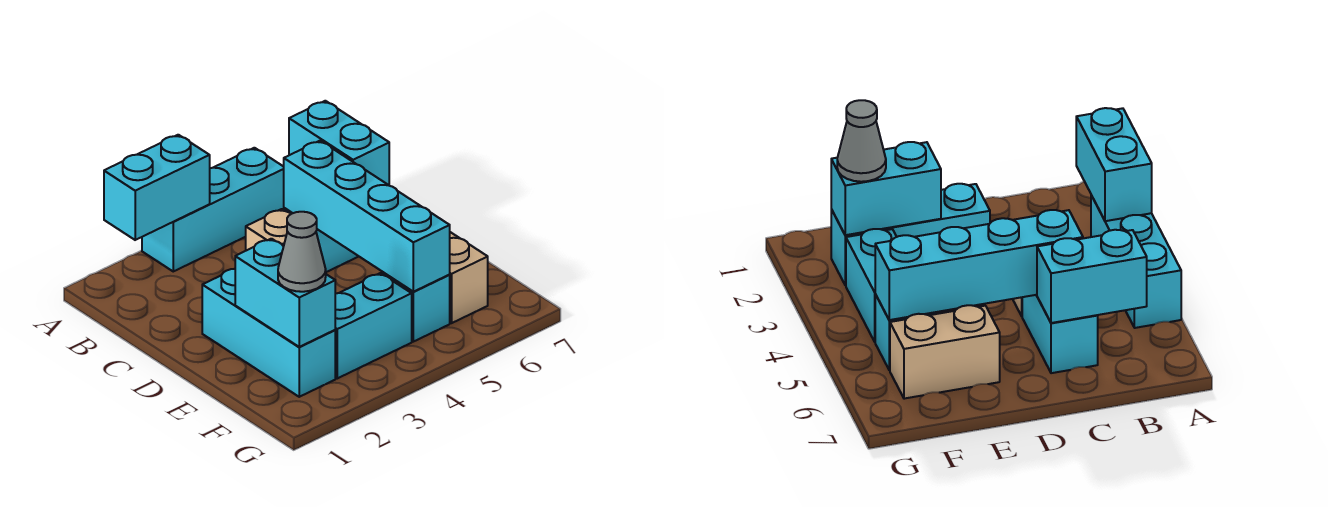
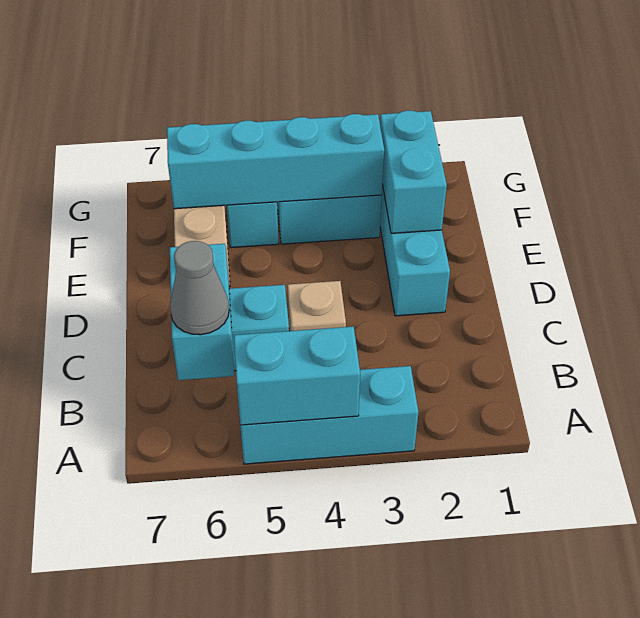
cyan brick A2:A3 level 2 -> cyan brick A4:A5 level 2
cyan brick C5:F5 level 2 -> cyan brick F3:F6 level 2
grey cone F2 level 3 -> grey cone B6 level 3

